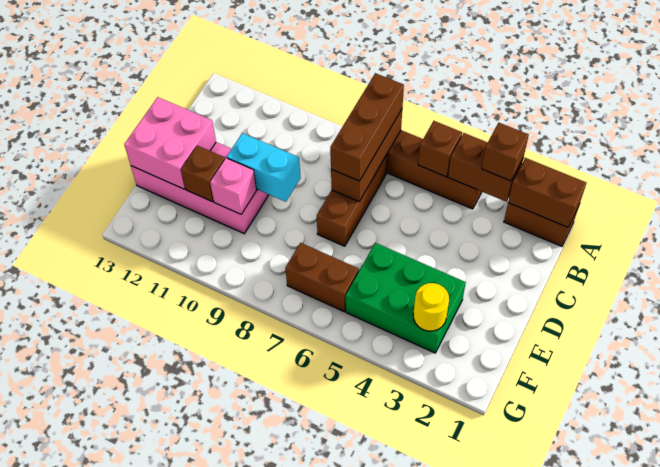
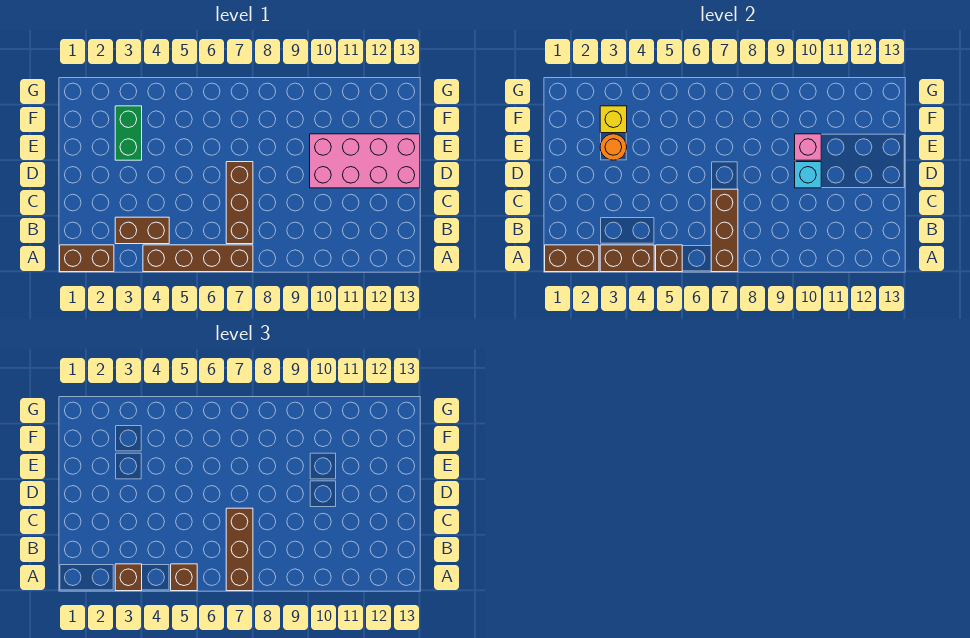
cyan brick D9:D10 level 2 -> cyan brick D10 level 2
pink brick D12:E13 level 2 -> none
green brick E3:F5 level 1 -> green brick E3:F3 level 1
none -> orange round brick E3 level 2
brown brick E11 level 2 -> brown brick A5 level 3
yellow round brick F3 level 2 -> yellow brick F3 level 2
brown brick F6:F7 level 1 -> brown brick B3:B4 level 1

